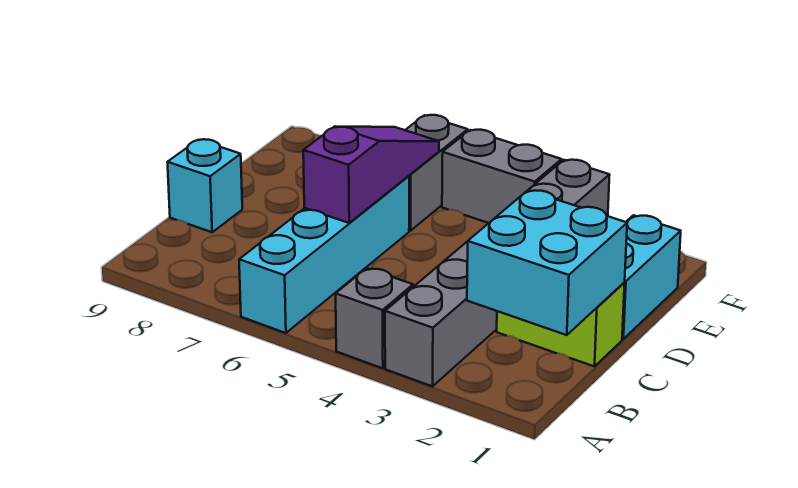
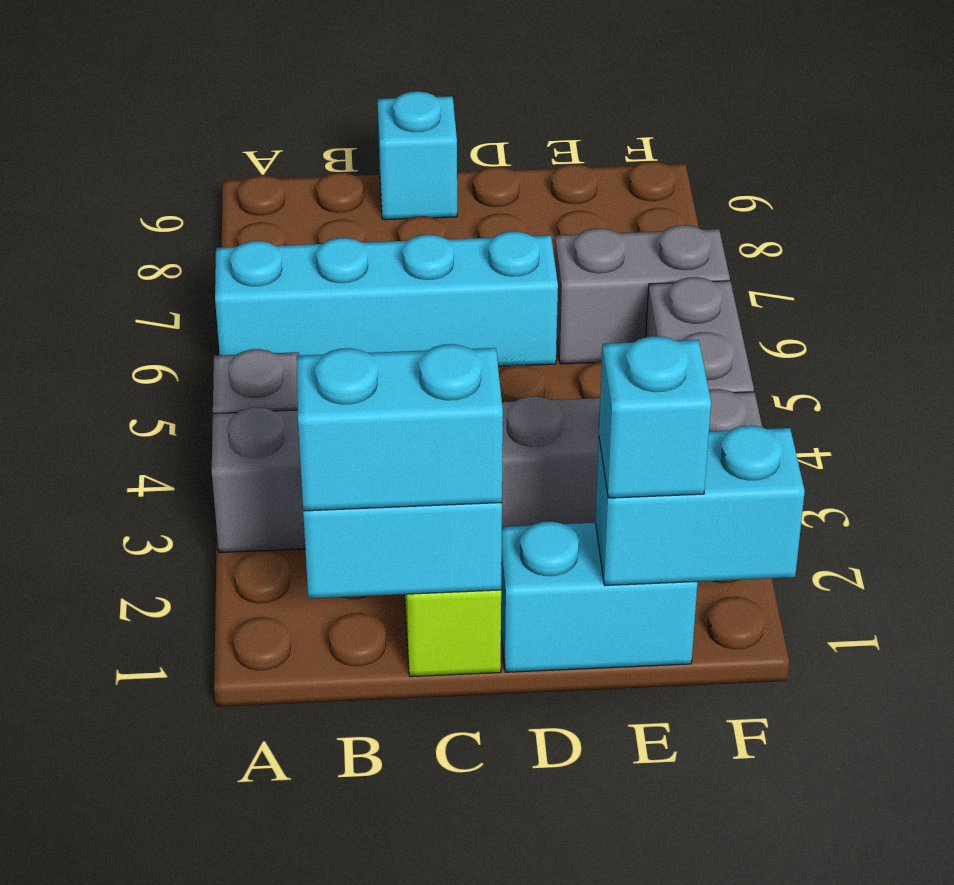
none -> cyan brick B1:C1 level 3
purple slope C6:E6 level 2 top C -> none
none -> cyan brick E1:F1 level 2
none -> cyan brick E1 level 3

